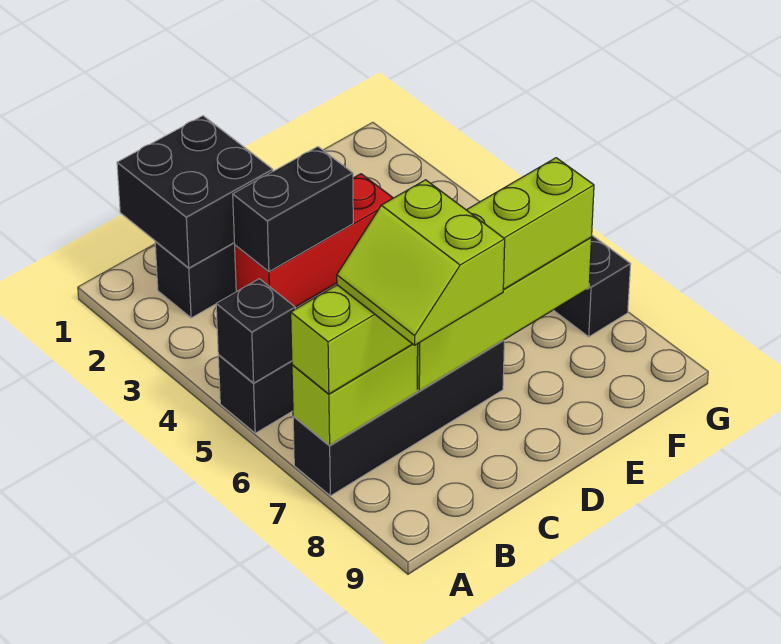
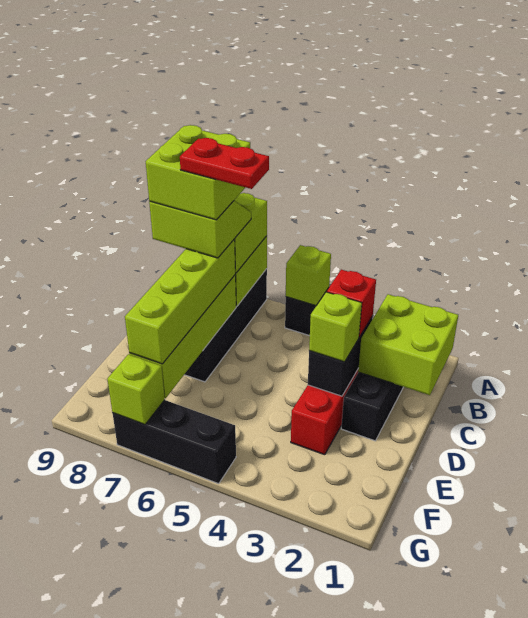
black brick A5 level 2 -> lime brick A5 level 2
black brick B1:C2 level 2 -> lime brick B1:C2 level 2
none -> lime brick B7:C8 level 5
none -> red brick C3 level 3
none -> red plate C6:C7 level 6
none -> lime brick D3 level 3
none -> lime brick G7 level 2

